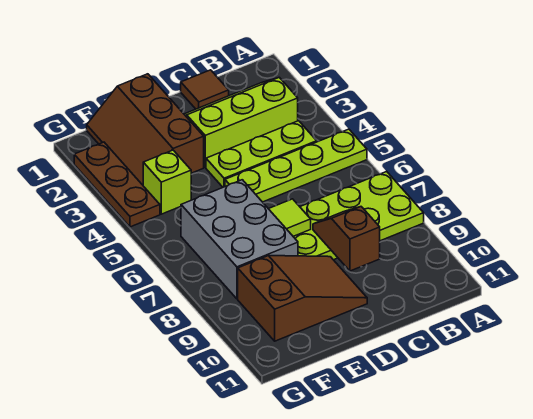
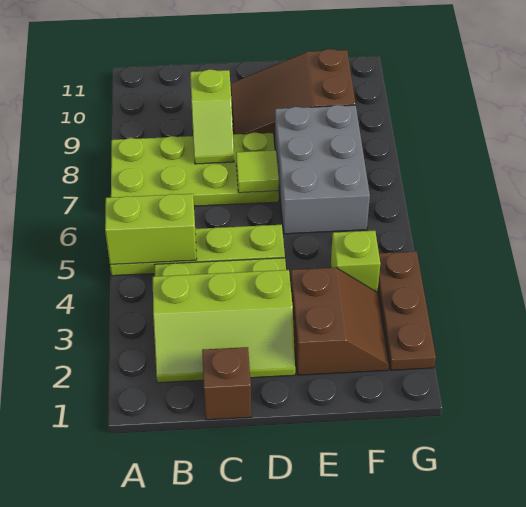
none -> lime brick A5:B5 level 2
brown tile C1 level 1 -> brown brick C1 level 1
brown slope C8:C9 level 2 top 9 -> lime slope C8:C9 level 2 top 9
brown slope E1:F3 level 1 top E -> brown slope E2:F3 level 1 top E

